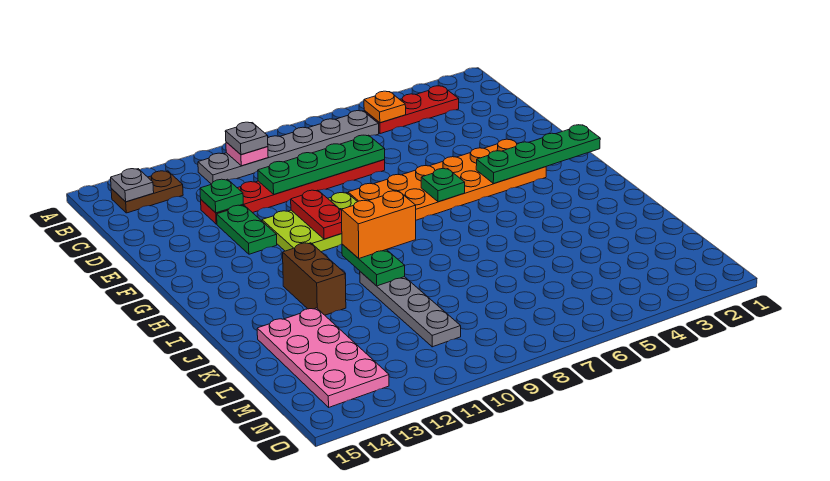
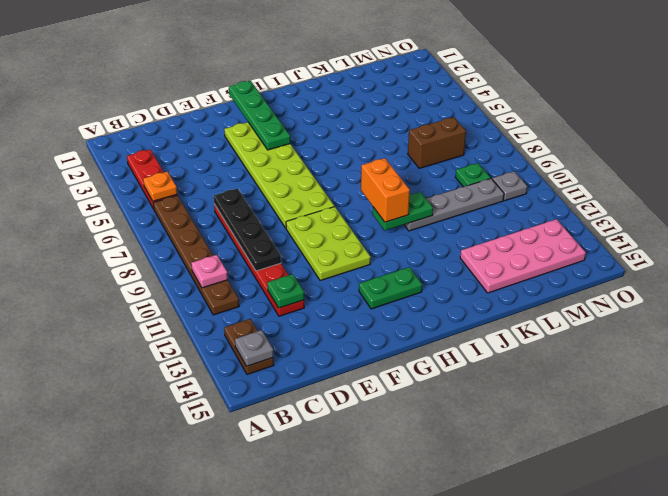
grey plate B6:B11 level 1 -> brown plate B6:B11 level 1
grey plate B10 level 3 -> grey plate N10 level 1
green plate D7:D10 level 2 -> black plate D7:D10 level 2
green plate E12:F12 level 1 -> green plate G13:H13 level 1
orange plate F3:G8 level 1 -> lime plate F3:G8 level 1
red plate F10:G10 level 2 -> none
green plate G6 level 2 -> green plate M9 level 1
brown brick I12:J12 level 1 -> brown brick L7:M7 level 1

